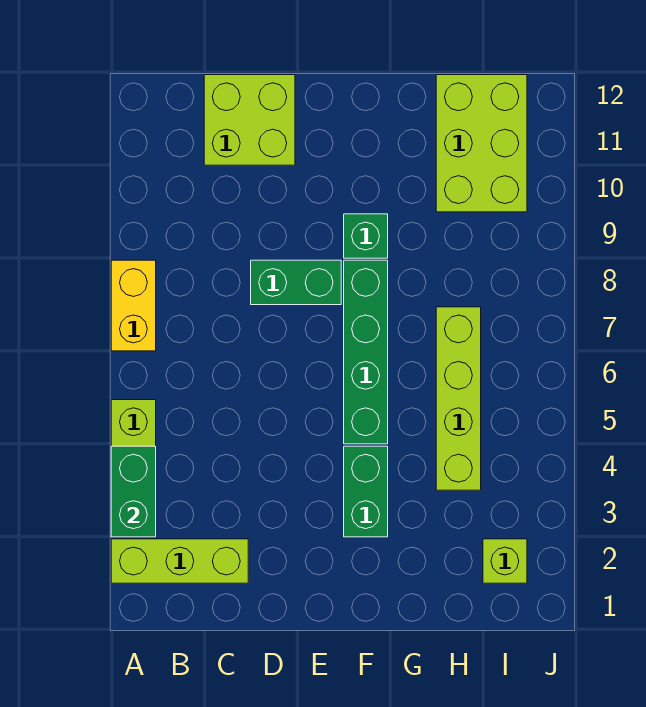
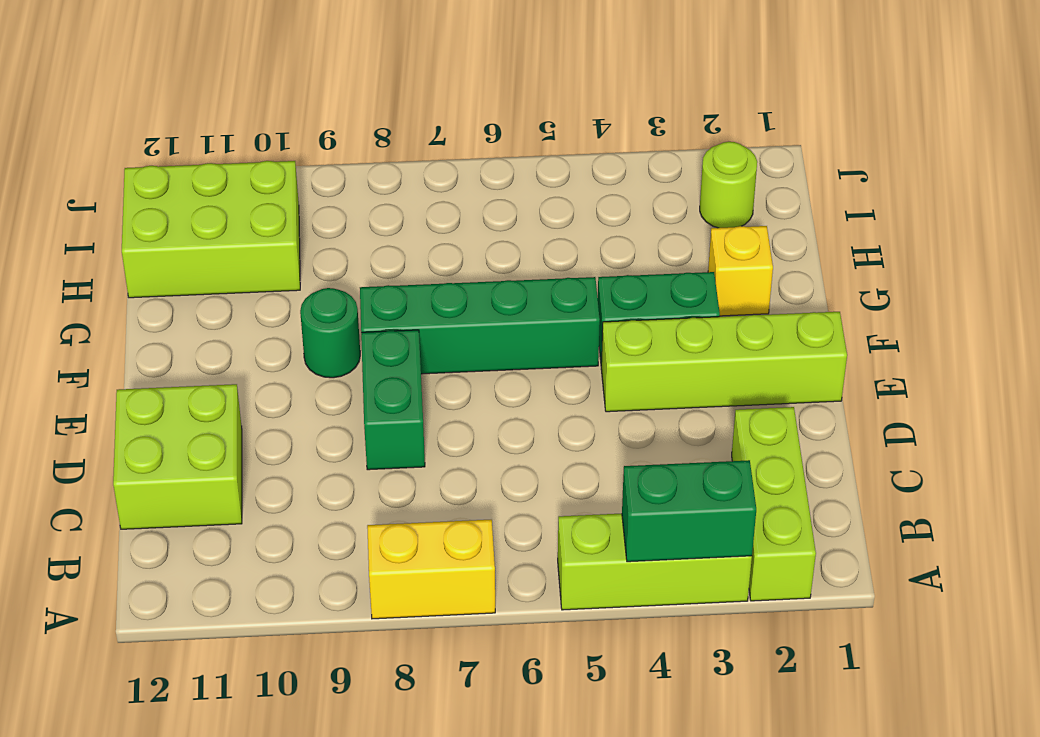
green brick F9 level 1 -> green round brick F9 level 1
none -> yellow brick G2 level 1
lime brick H4:H7 level 1 -> lime brick E1:E4 level 1
lime brick I2 level 1 -> lime round brick I2 level 1

